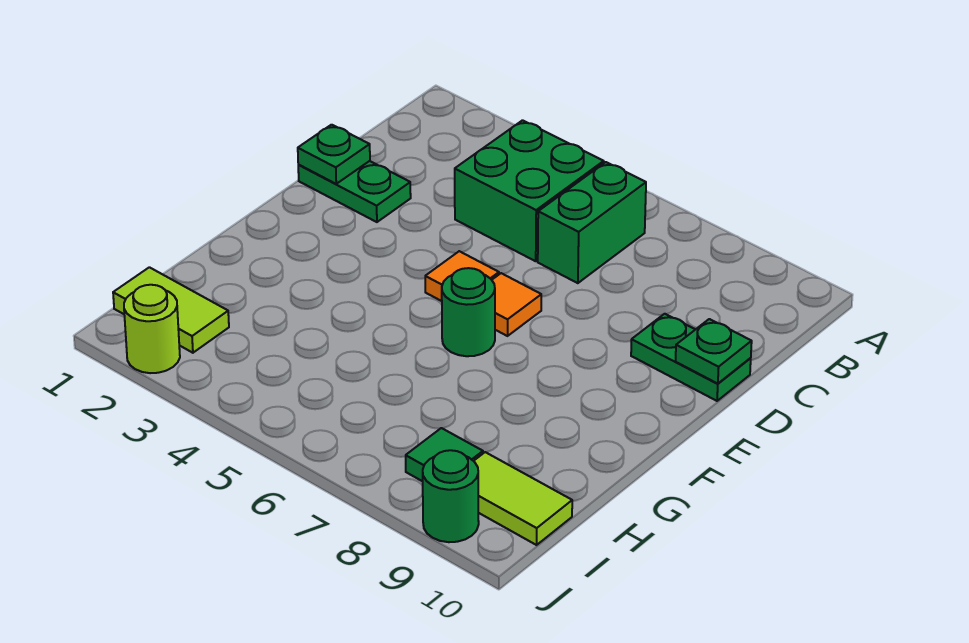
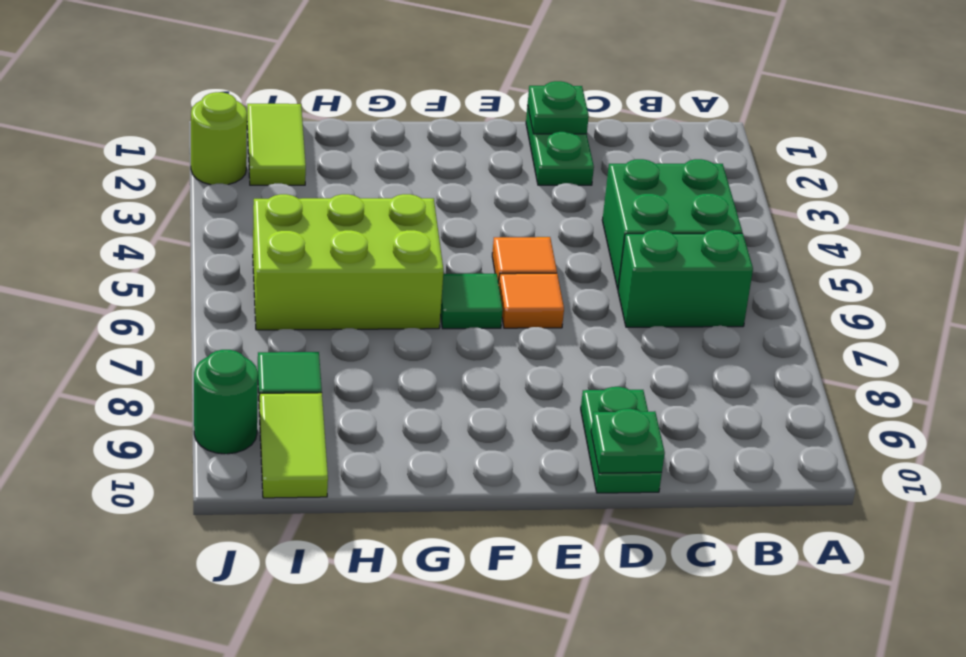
green round brick F6 level 1 -> green tile F6 level 1
none -> lime brick G5:I6 level 1

